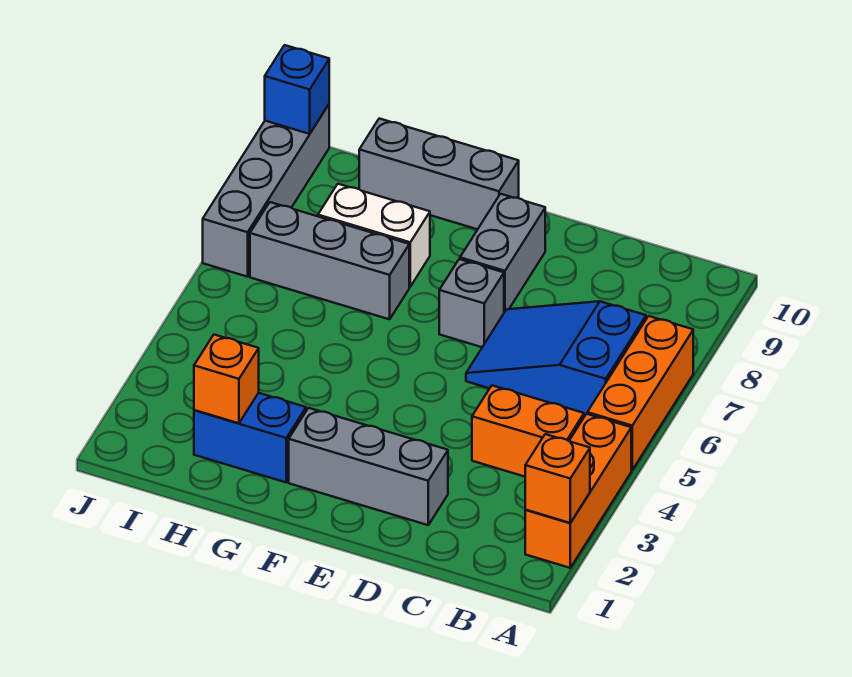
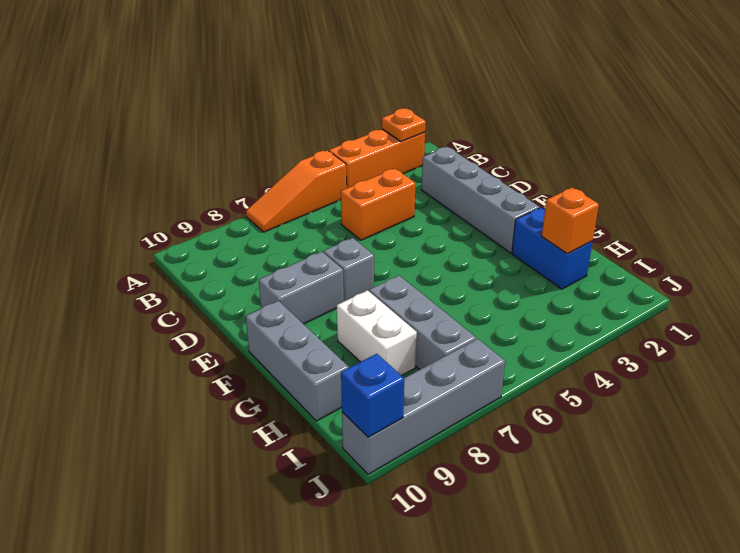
orange brick A2 level 2 -> orange plate A2 level 2
orange brick A5:A7 level 1 -> orange slope A5:A7 level 1 top 5
orange brick B4:C4 level 1 -> orange brick C4:C5 level 1
blue slope B6:D7 level 1 top B -> none
grey brick D2:F2 level 1 -> grey brick C2:F2 level 1

